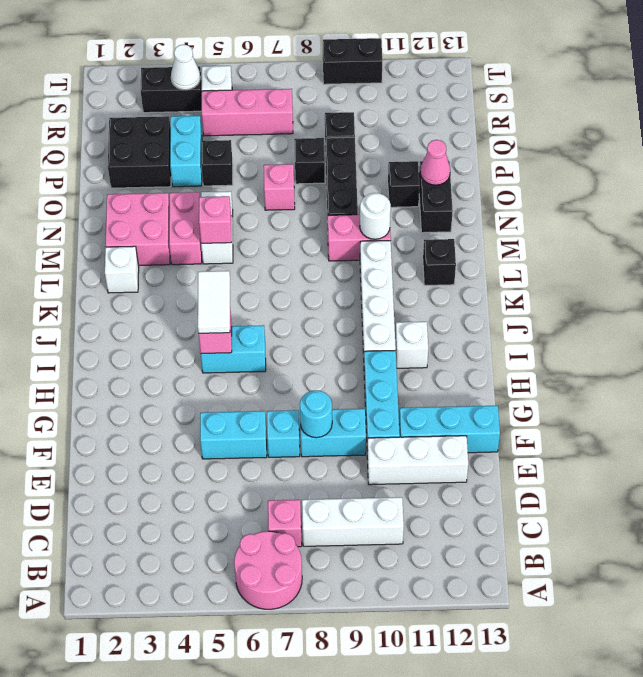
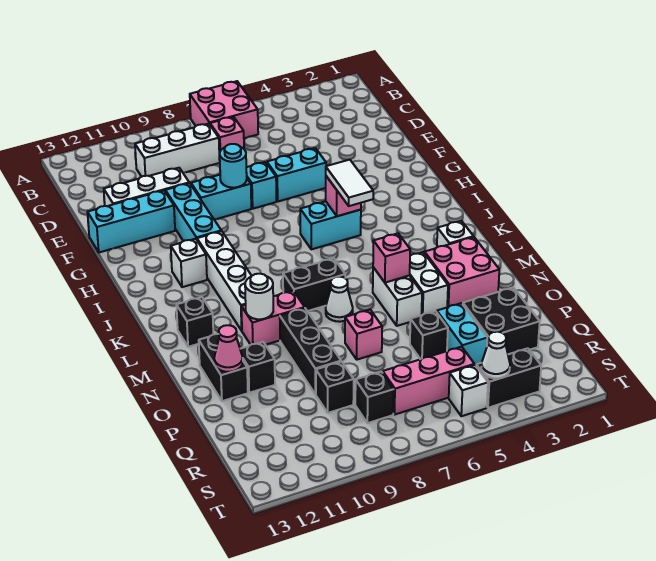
pink round brick A6:B7 level 1 -> pink brick A6:B7 level 1
pink brick M4:N4 level 1 -> white brick M4:N4 level 1
none -> white cone M7 level 1
black brick P8 level 1 -> black brick R8 level 1
black brick T9:T10 level 1 -> black brick L7:L8 level 1

